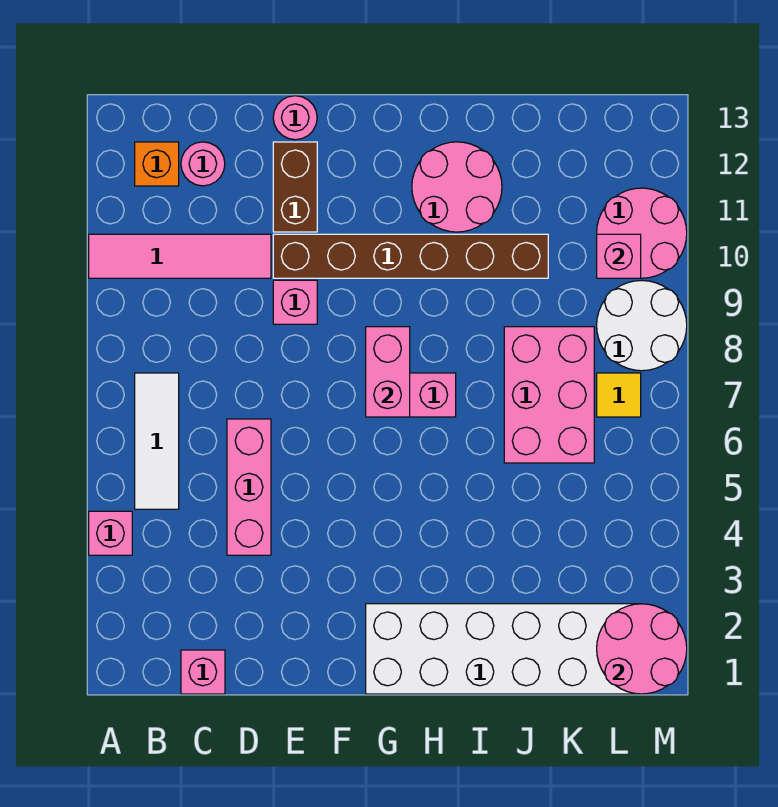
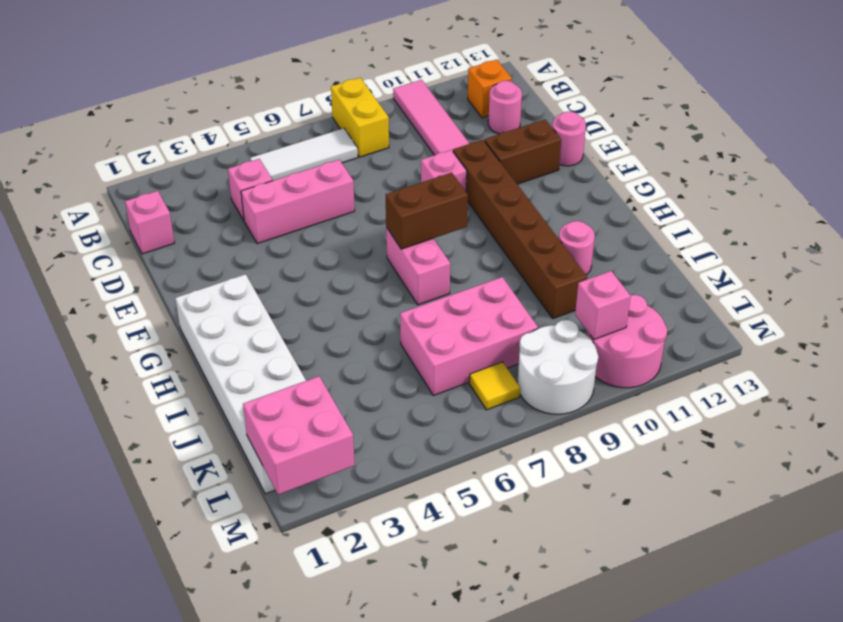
pink brick A4 level 1 -> pink brick C4 level 1
none -> yellow brick A8:B8 level 1
pink brick G7:G8 level 2 -> brown brick G7:G8 level 2
pink round brick H11:I12 level 1 -> pink round brick I11 level 1
pink round brick L1:M2 level 2 -> pink brick L1:M2 level 2

